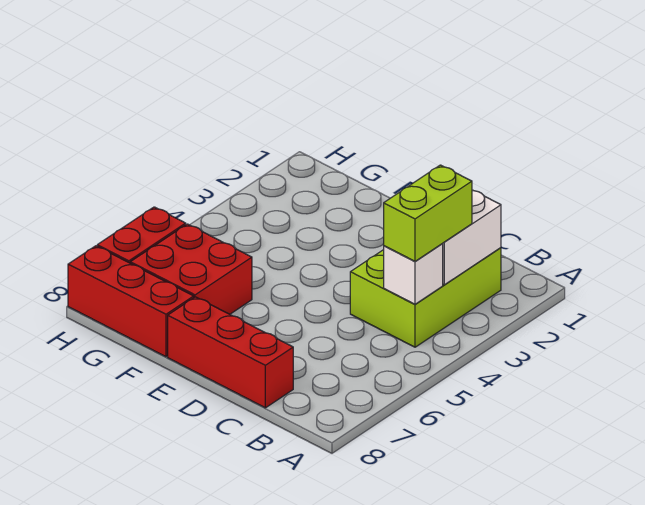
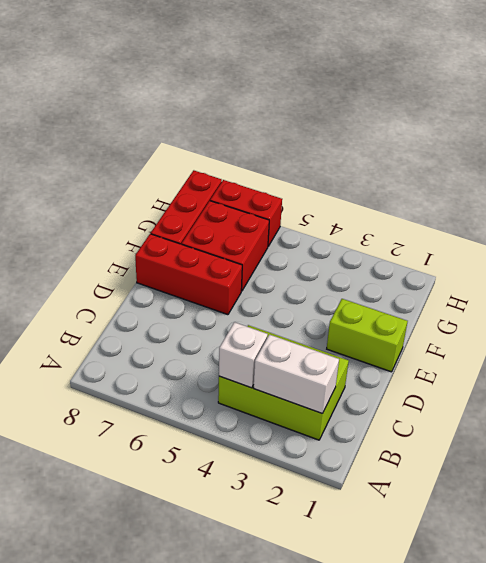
lime brick B3:B4 level 3 -> lime brick E1:E2 level 1
red brick C8:E8 level 1 -> red brick E6:E8 level 1

